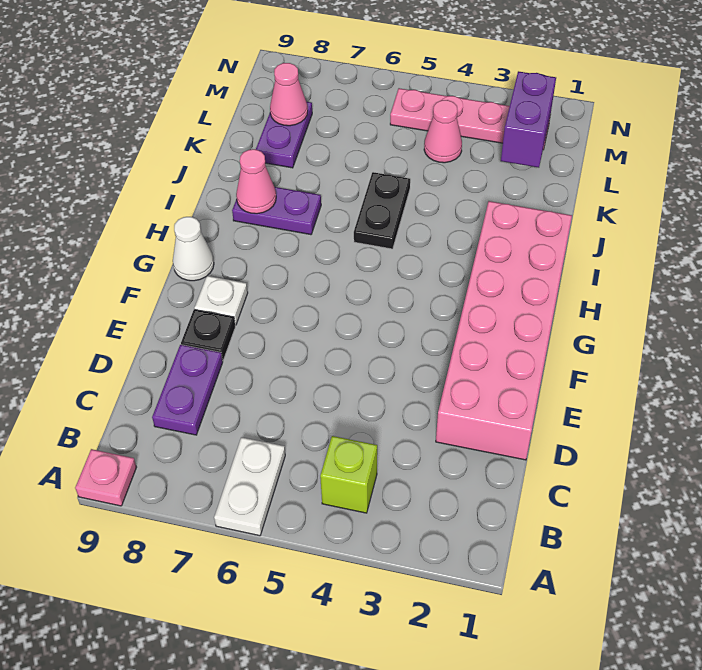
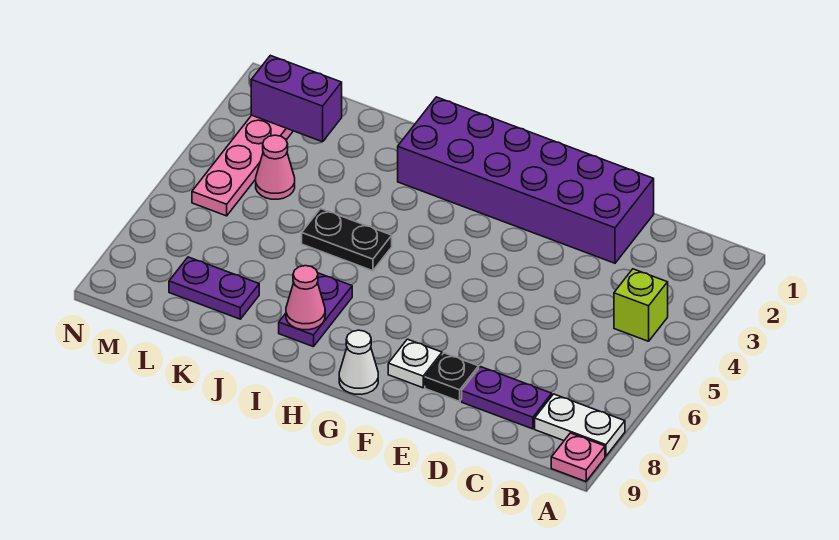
white plate A6:B6 level 1 -> white plate A8:B8 level 1
pink brick D1:I2 level 1 -> purple brick D1:I2 level 1
pink cone L8 level 2 -> none

